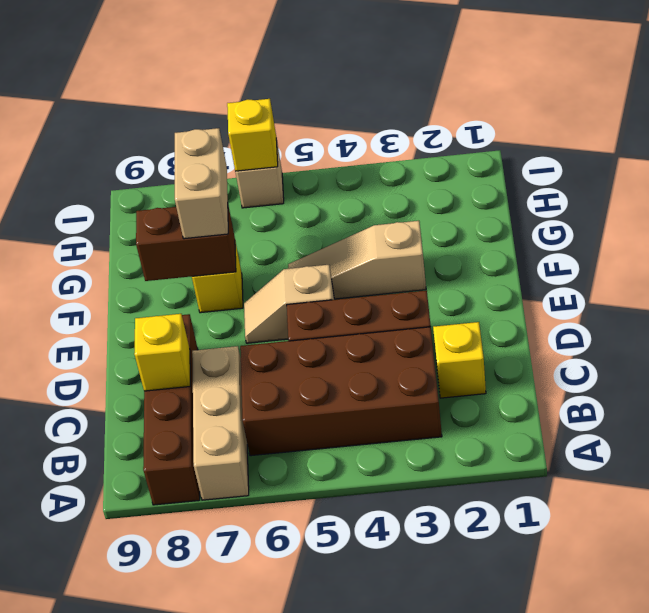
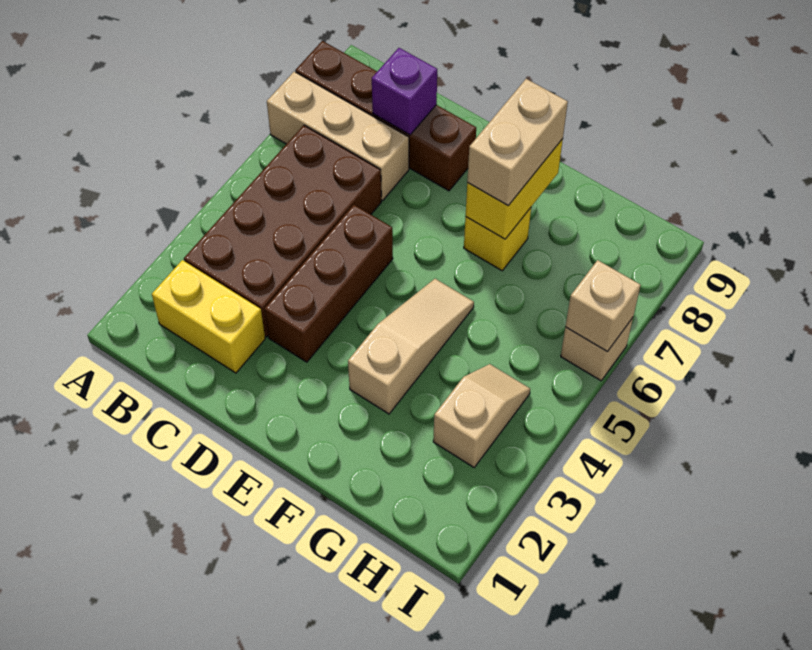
yellow brick C2 level 1 -> yellow brick B2:C2 level 1
yellow brick C8 level 2 -> purple brick C8 level 2
tan slope E5:E6 level 1 top 5 -> tan slope H3:H4 level 1 top 3
brown brick F7:F8 level 2 -> yellow brick F7:F8 level 2
tan brick F7:G7 level 3 -> tan brick F7:F8 level 3
yellow brick I6 level 2 -> tan brick I6 level 2

